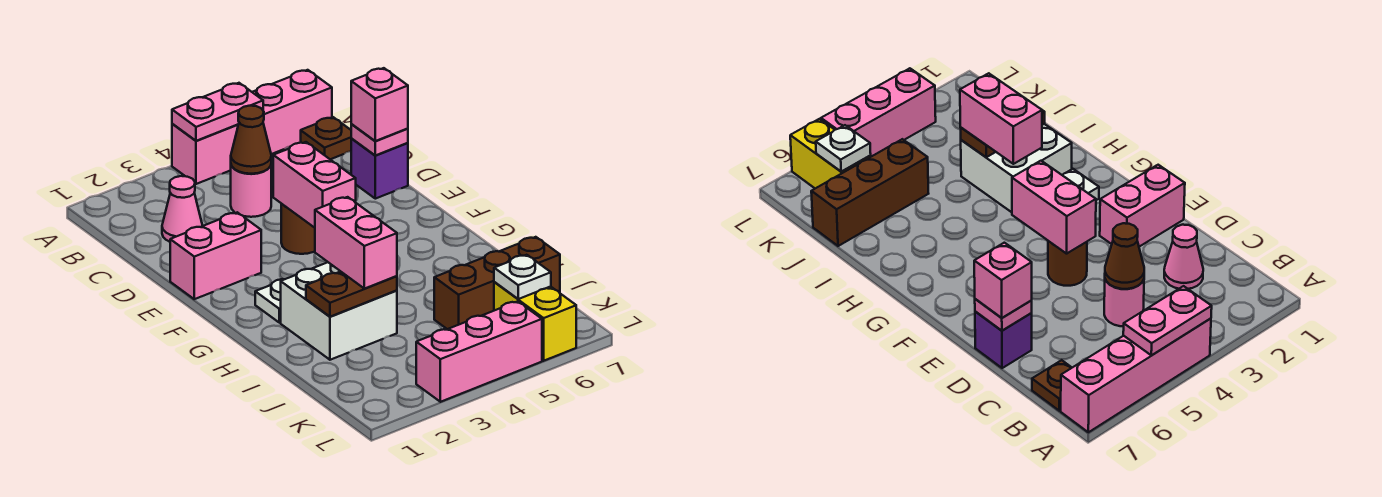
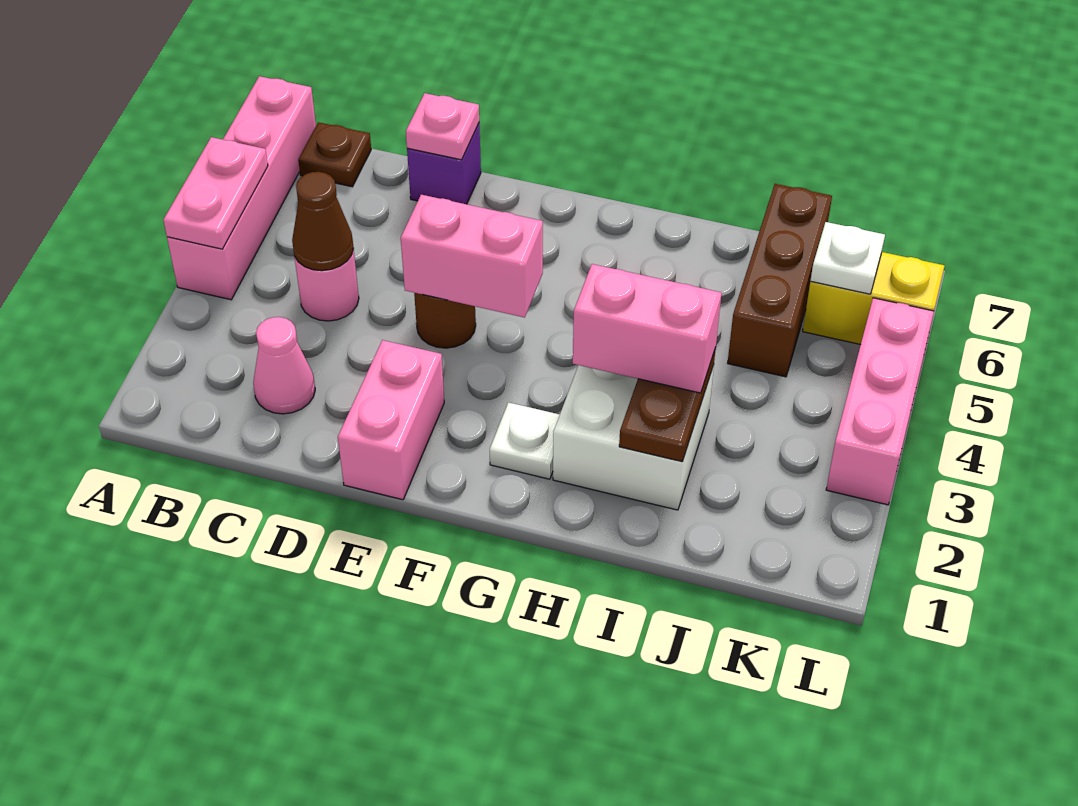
pink brick D7 level 3 -> none

